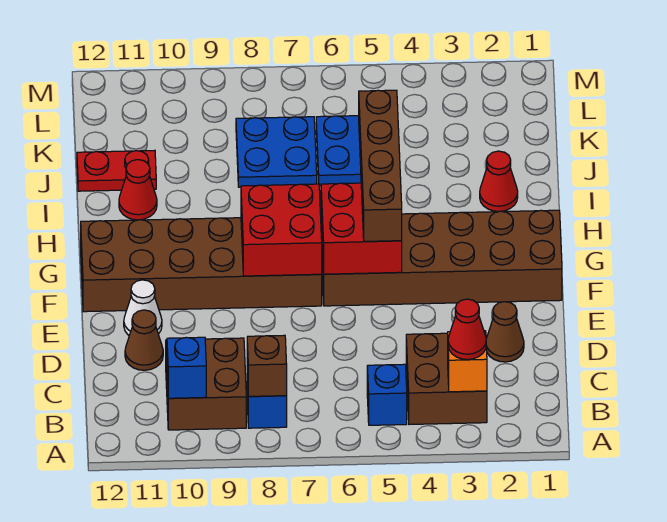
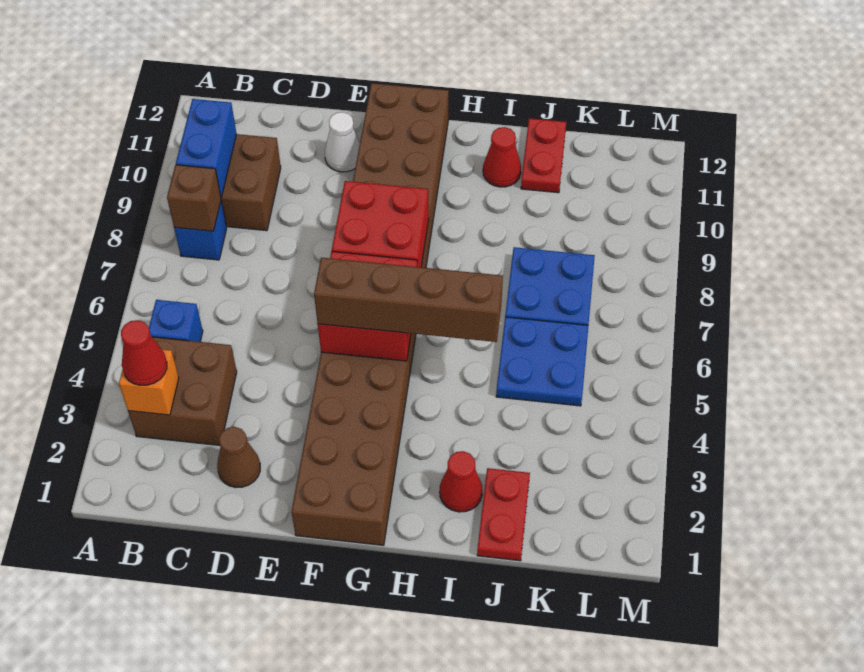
blue brick B10 level 2 -> blue brick B9:B10 level 2
brown cone D11 level 1 -> none
none -> red plate J1:J2 level 1

